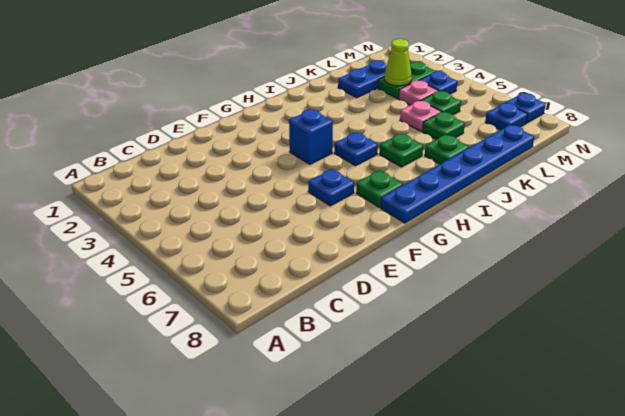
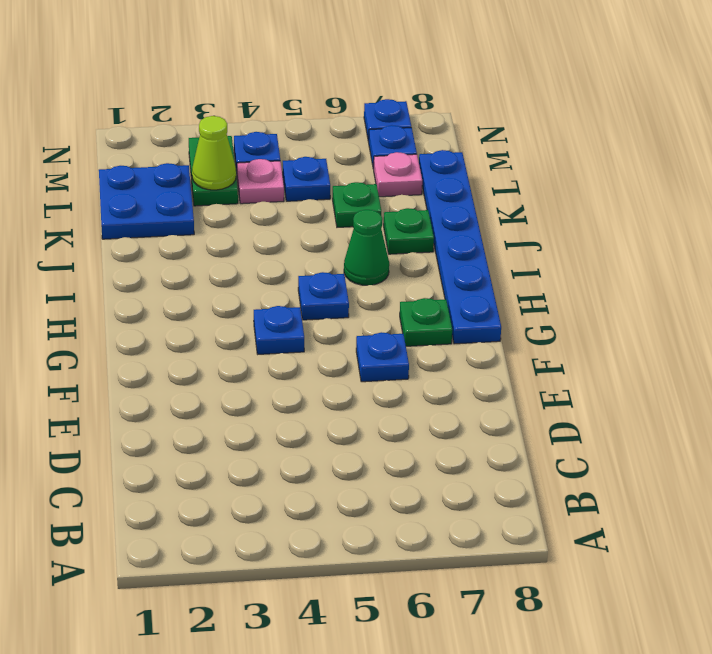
blue brick G4 level 1 -> blue plate G4 level 1
green plate I6 level 1 -> green cone I6 level 1
blue plate K2:L2 level 1 -> blue plate K1:L2 level 1
pink plate K5 level 1 -> pink plate L7 level 1
green plate L5 level 1 -> blue plate L5 level 1

